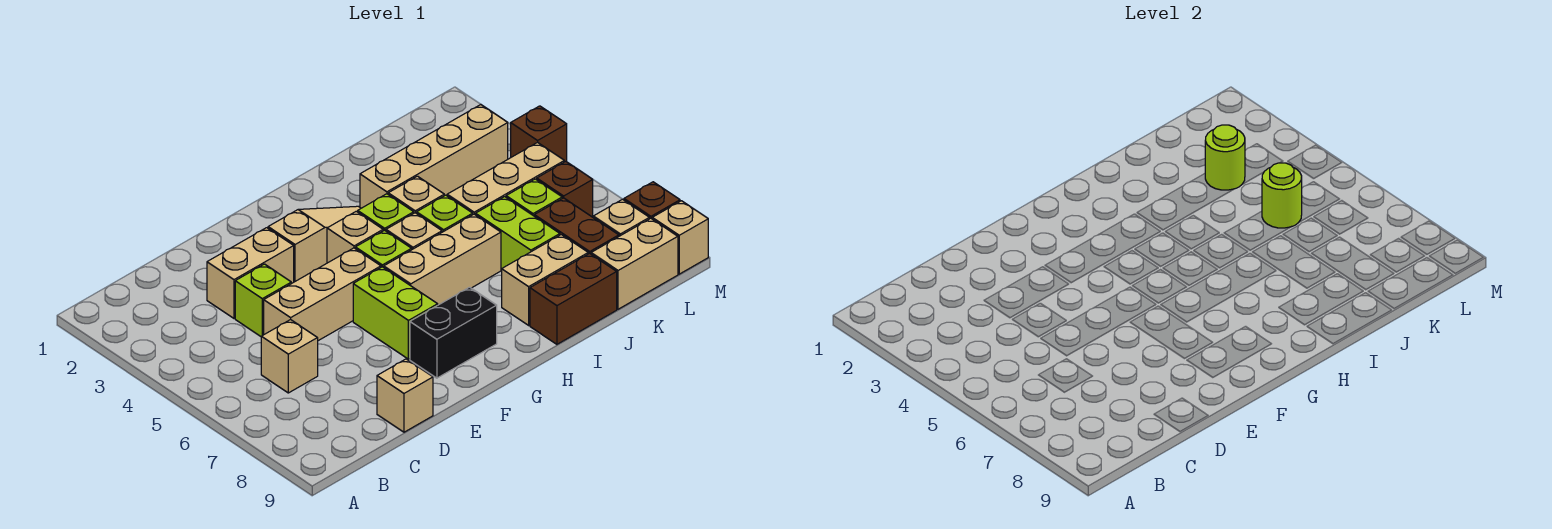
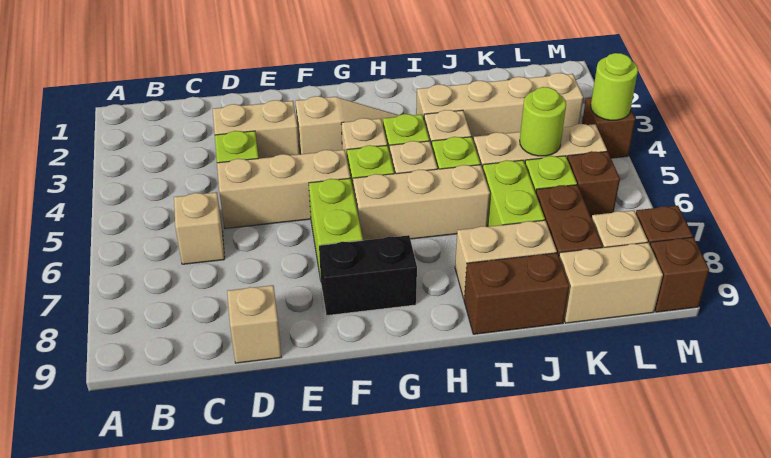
lime round brick K3 level 2 -> lime round brick M4 level 2
tan brick M9 level 1 -> brown brick M9 level 1

